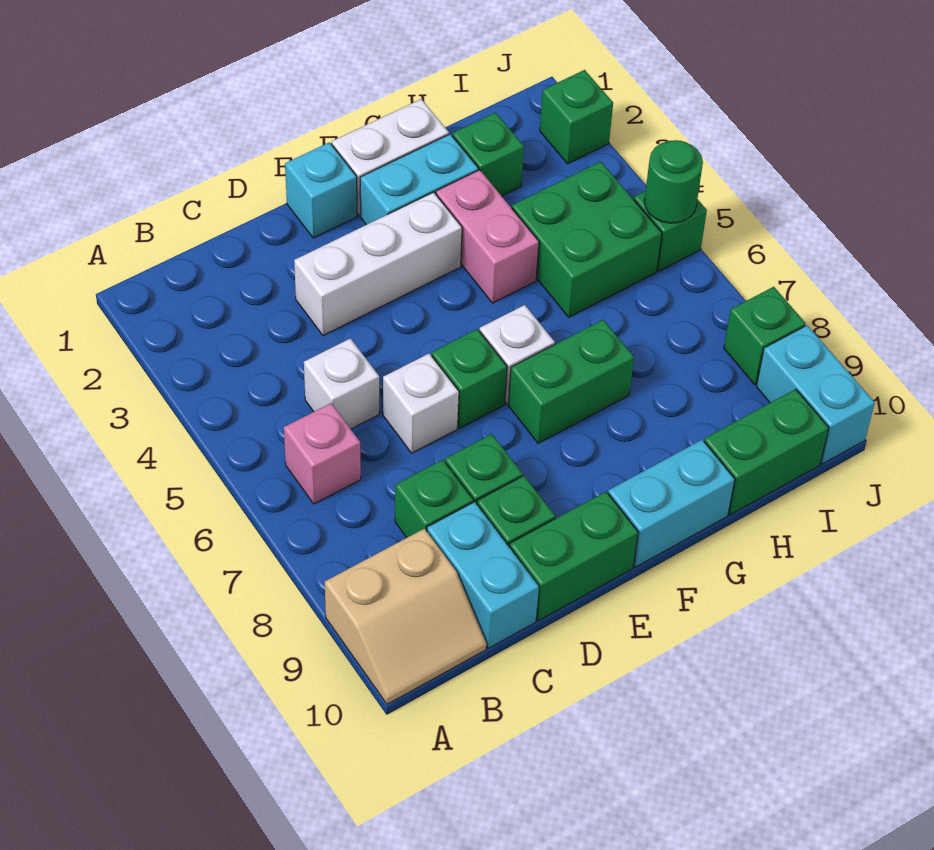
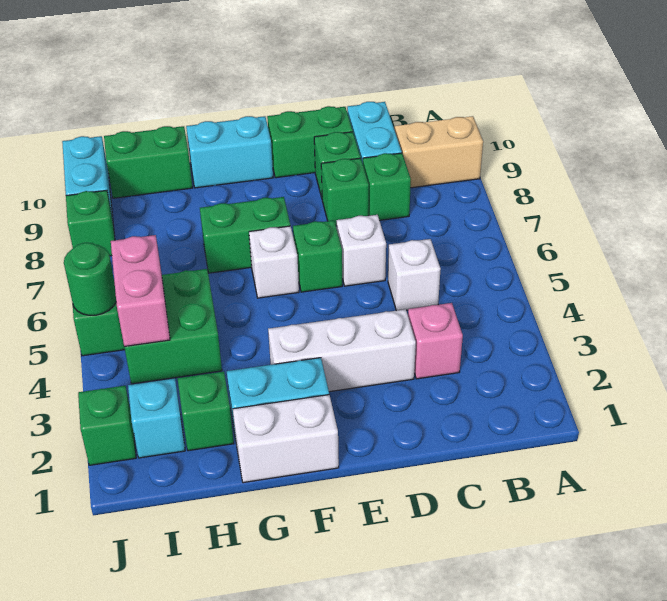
pink brick B6 level 1 -> pink brick C3 level 1
cyan brick E1 level 1 -> cyan brick I2 level 1
pink brick G3:G4 level 1 -> pink brick I4:I5 level 2

